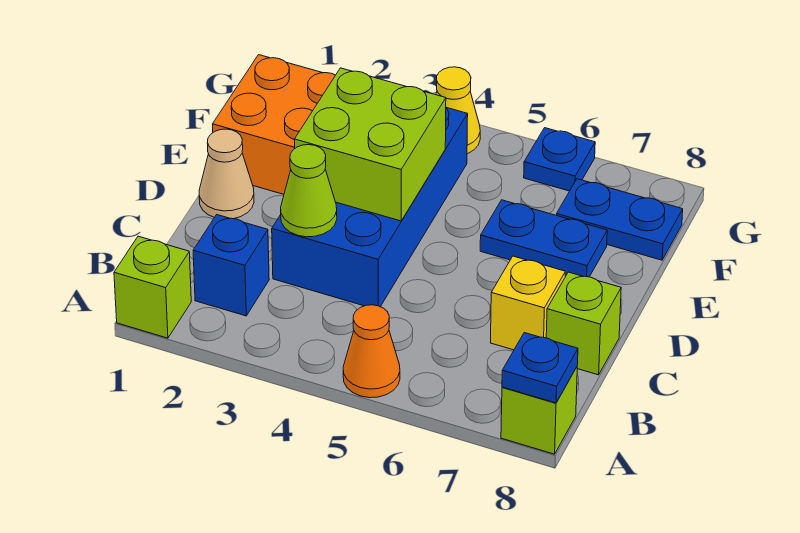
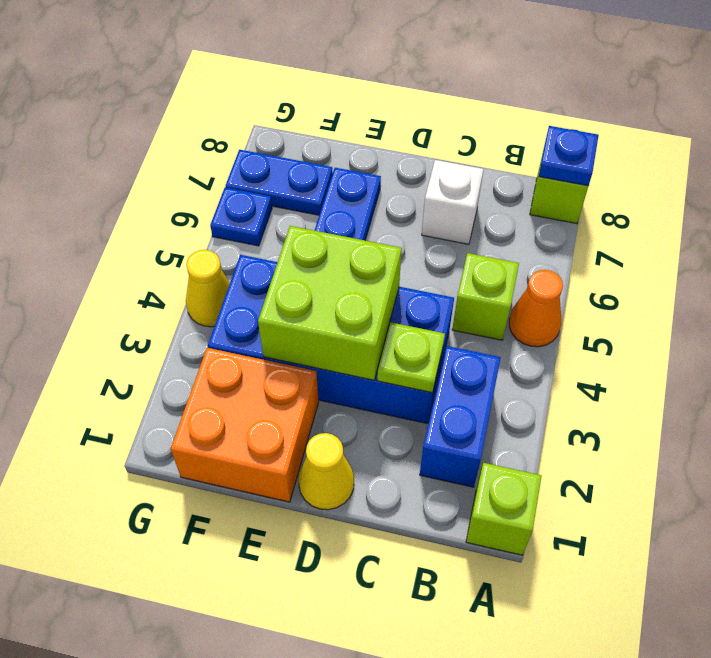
blue brick B2 level 1 -> blue brick B2:B3 level 1
lime cone C3 level 2 -> lime plate C3 level 2
yellow brick C7 level 1 -> white brick C7 level 1
lime brick C8 level 1 -> lime brick B5 level 1
tan cone D1 level 1 -> yellow cone D1 level 1
blue plate F7:F8 level 1 -> blue plate F7:G7 level 1

